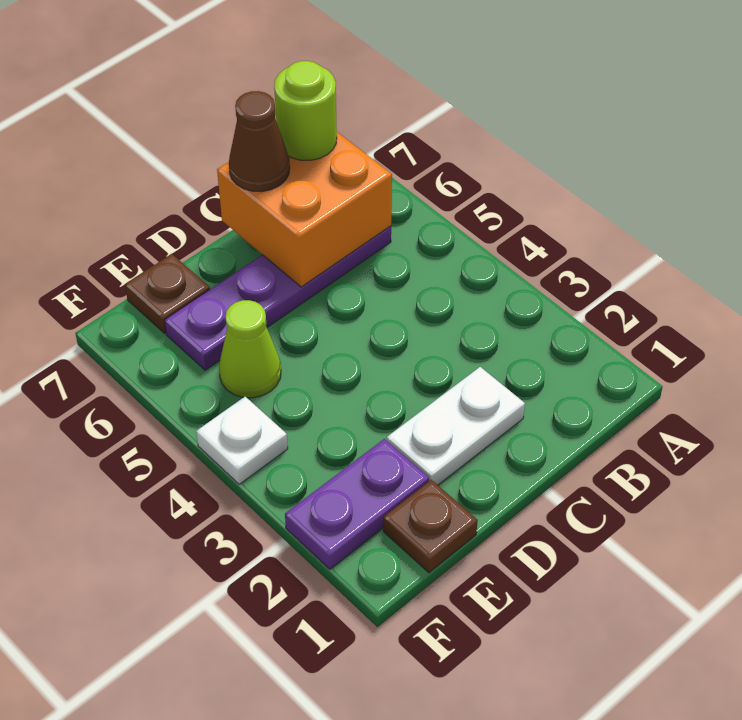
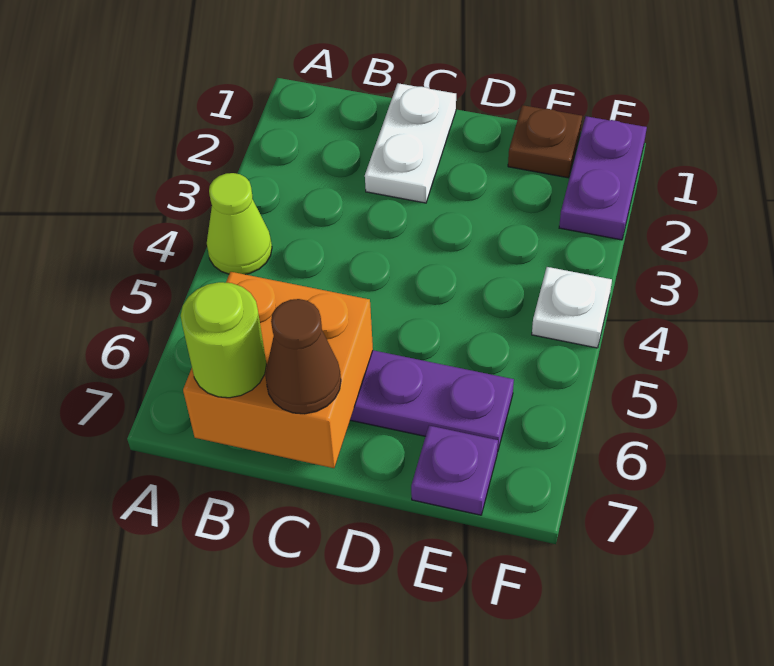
white plate C2:D2 level 1 -> white plate C1:C2 level 1
purple plate E2:F2 level 1 -> purple plate F1:F2 level 1
lime cone E5 level 1 -> lime cone A4 level 1
brown plate E7 level 1 -> purple plate E7 level 1

